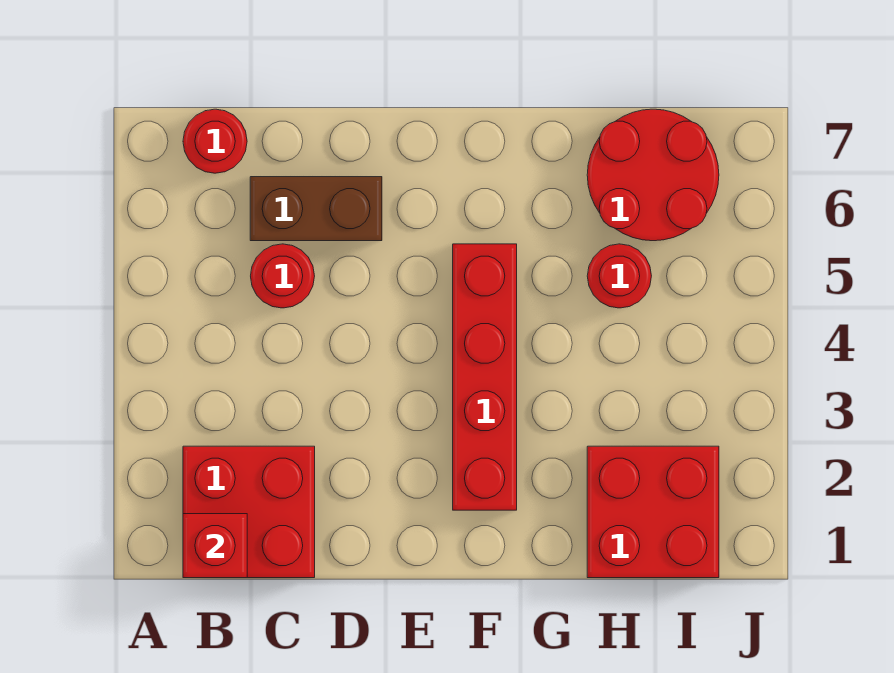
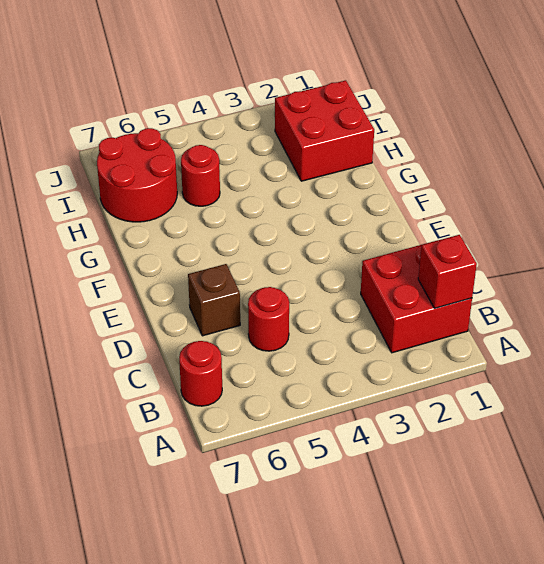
brown brick C6:D6 level 1 -> brown brick D6 level 1
red brick F2:F5 level 1 -> none

